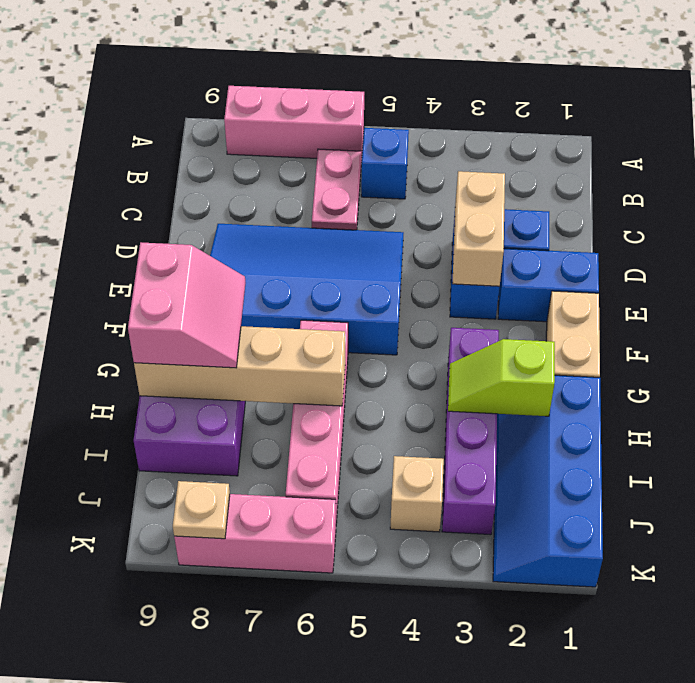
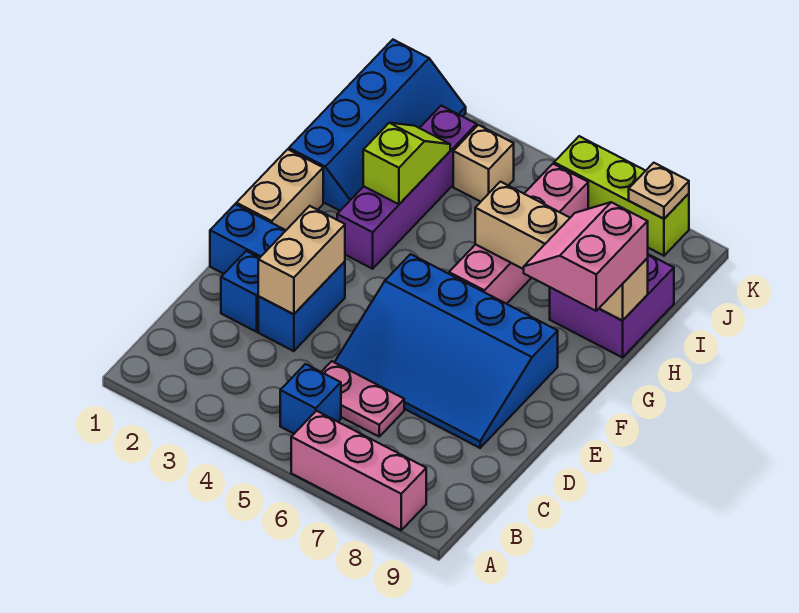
pink plate B6:C6 level 1 -> pink plate C5:C6 level 1
lime slope H2:H3 level 2 top 2 -> lime slope H3:I3 level 2 top H
pink brick K6:K8 level 1 -> lime brick K6:K8 level 1

